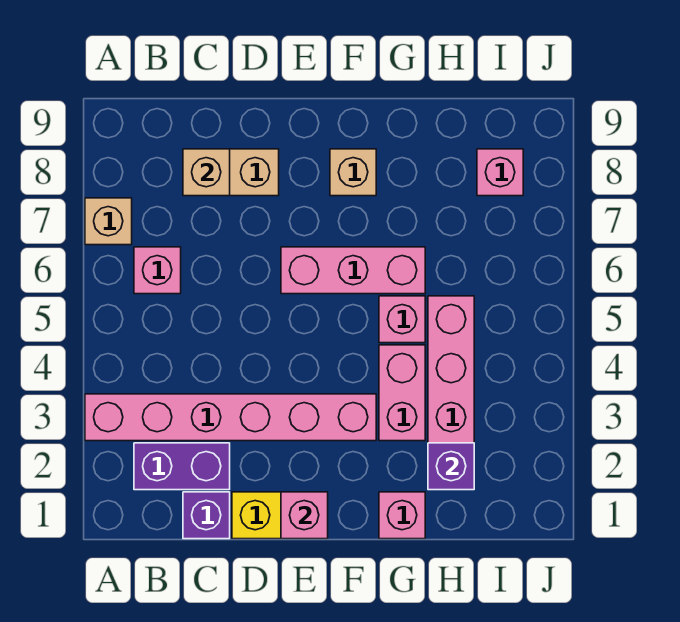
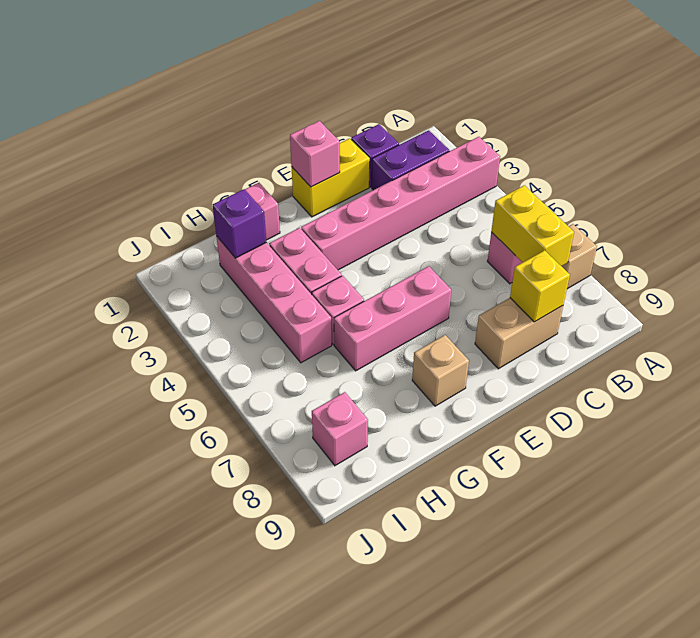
none -> yellow brick B6:B7 level 2
tan brick C8 level 2 -> yellow brick C8 level 2

